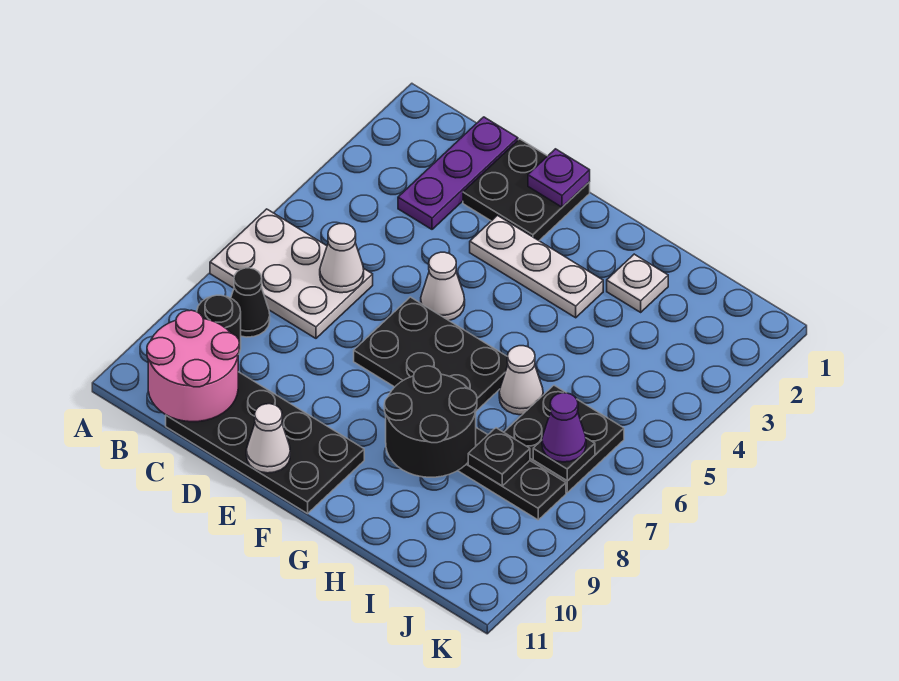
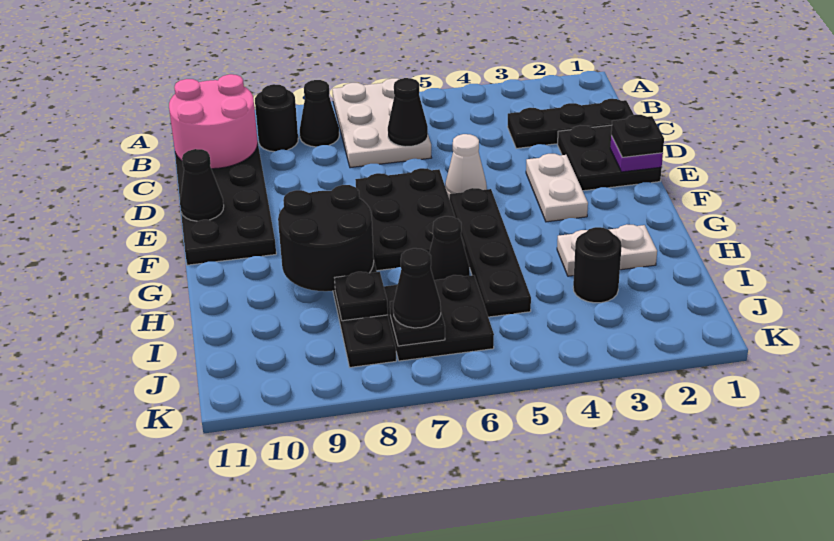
purple plate C1:C3 level 1 -> black plate C1:C3 level 1
white cone C6 level 2 -> black cone C6 level 2
none -> black plate E1 level 3
white plate E3:G3 level 1 -> white plate E3:F3 level 1
white cone E11 level 2 -> black cone E11 level 2
none -> black plate F5:I5 level 1
white plate H2 level 1 -> white plate H2:H3 level 1
white cone H6 level 1 -> black cone H6 level 1
none -> black round brick I3 level 1
purple cone J7 level 3 -> black cone J7 level 3

